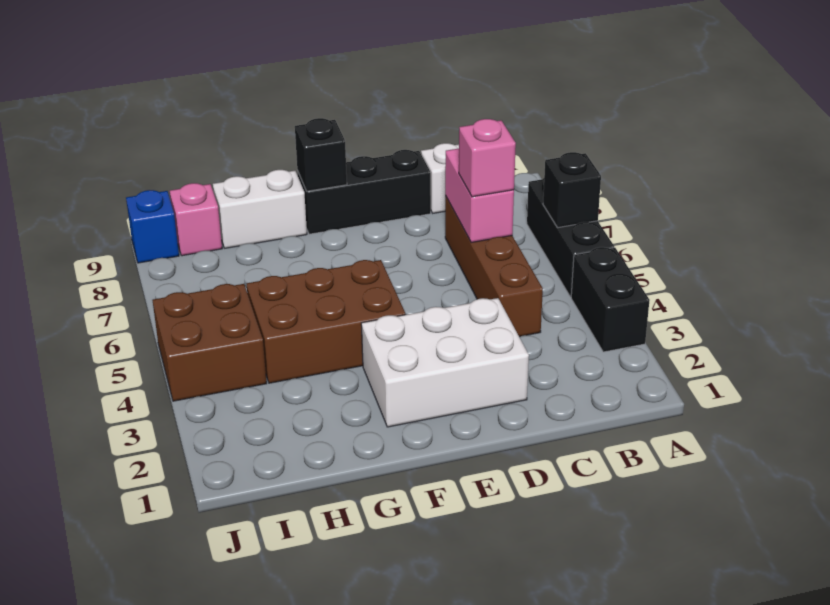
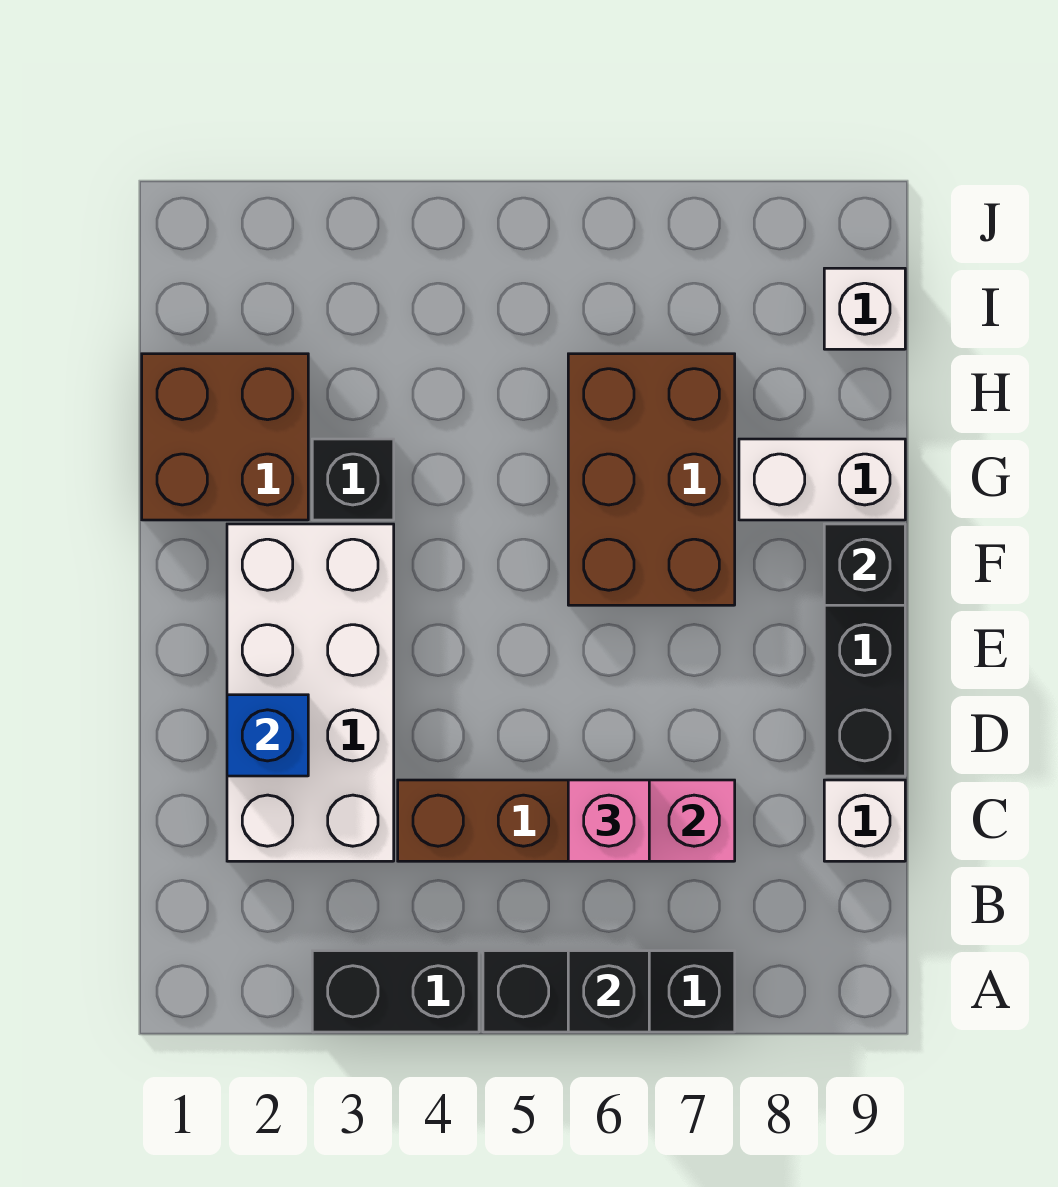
white brick D2:F3 level 1 -> white brick C2:F3 level 1
brown brick F4:H5 level 1 -> brown brick F6:H7 level 1
none -> black brick G3 level 1
white brick G9:H9 level 1 -> white brick G8:G9 level 1
brown brick I4:J5 level 1 -> brown brick G1:H2 level 1
pink brick I9 level 1 -> white brick I9 level 1
blue brick J9 level 1 -> blue brick D2 level 2

